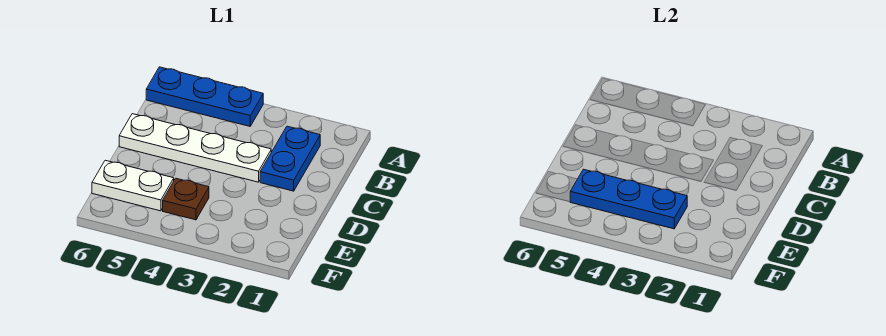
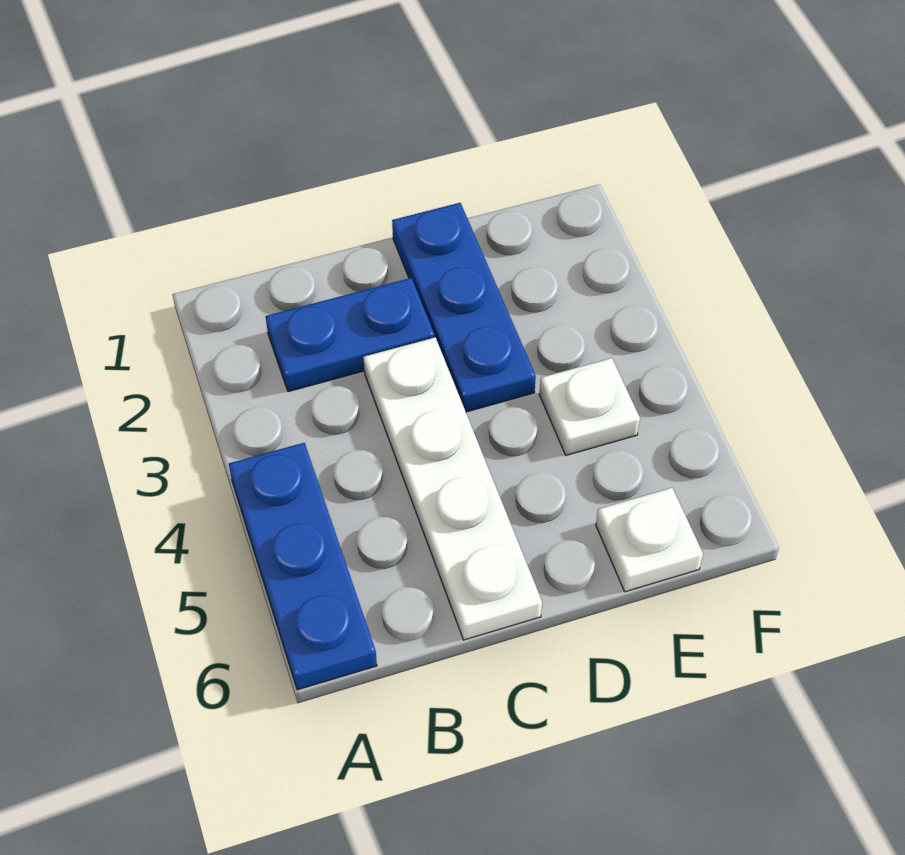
blue plate E3:E5 level 2 -> blue plate D1:D3 level 1
brown plate E4 level 1 -> white plate E4 level 1
white plate E5:E6 level 1 -> white plate E6 level 1

